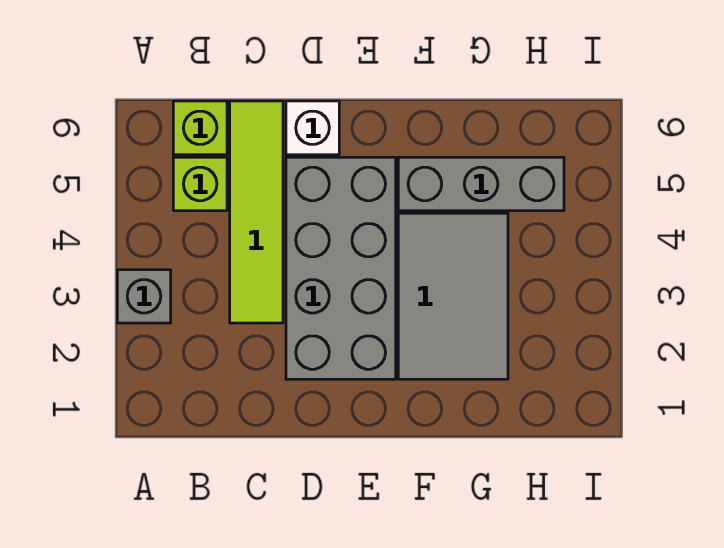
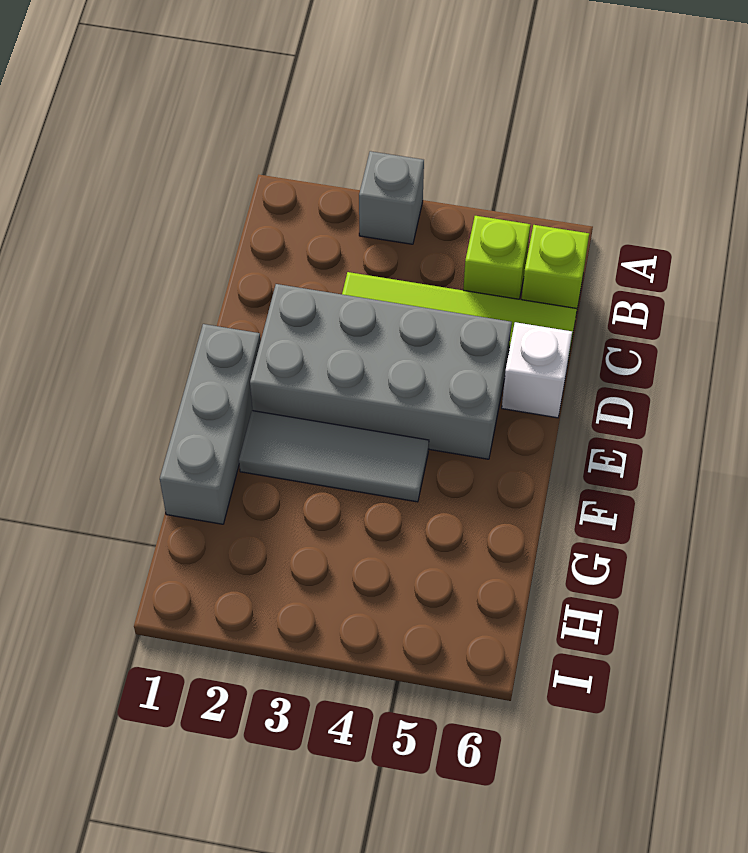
grey tile F2:G4 level 1 -> grey tile F2:F4 level 1
grey brick F5:H5 level 1 -> grey brick E1:G1 level 1

